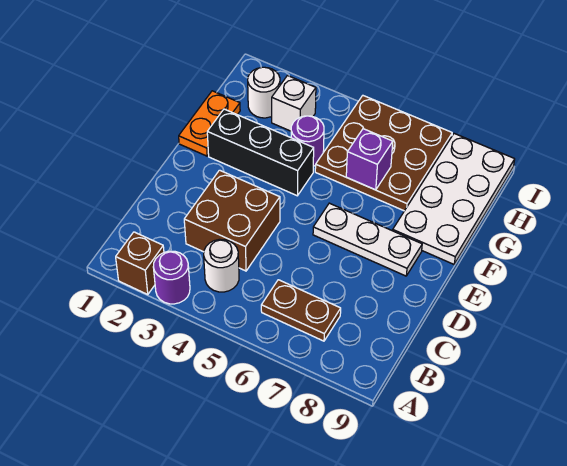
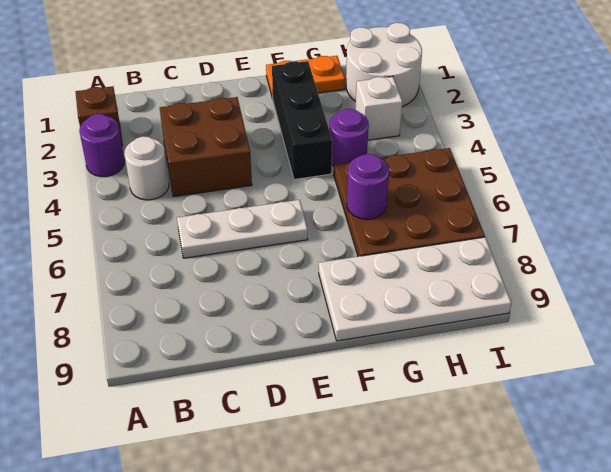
brown plate B6:B7 level 1 -> none
white plate E6:E8 level 1 -> white plate C6:E6 level 1
purple brick G6 level 2 -> purple round brick G6 level 2
white round brick H2 level 1 -> white round brick H1:I2 level 1

